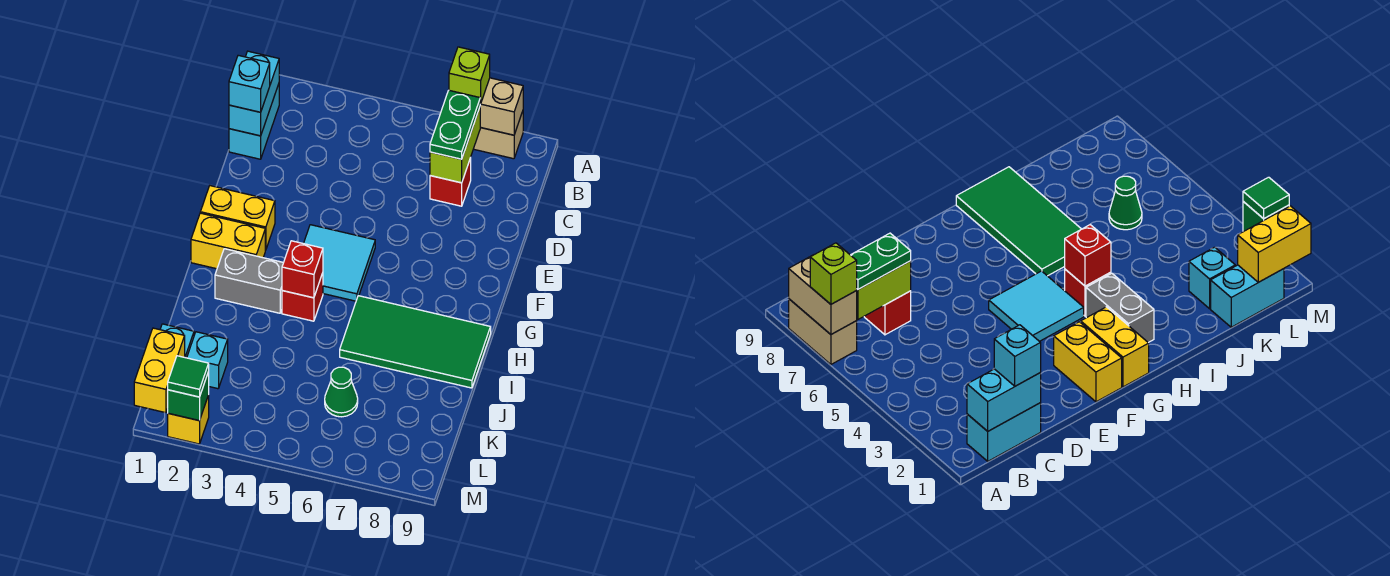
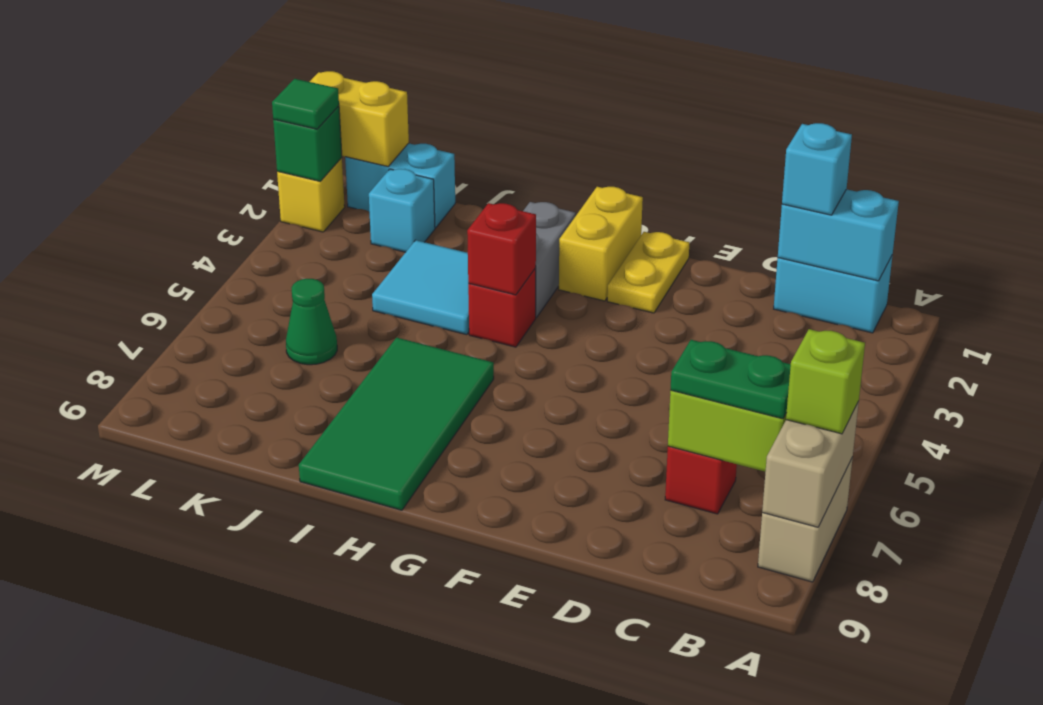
yellow brick F1:F2 level 1 -> yellow plate F1:F2 level 1
cyan tile F4:G5 level 1 -> cyan tile I3:J4 level 1

